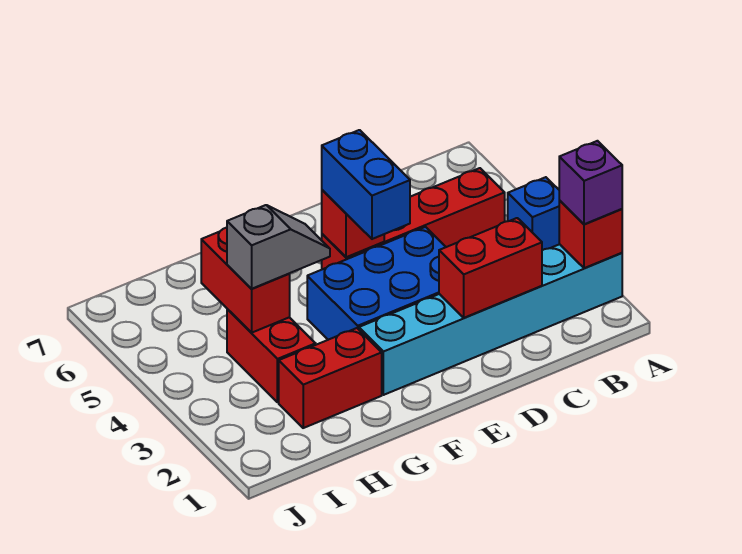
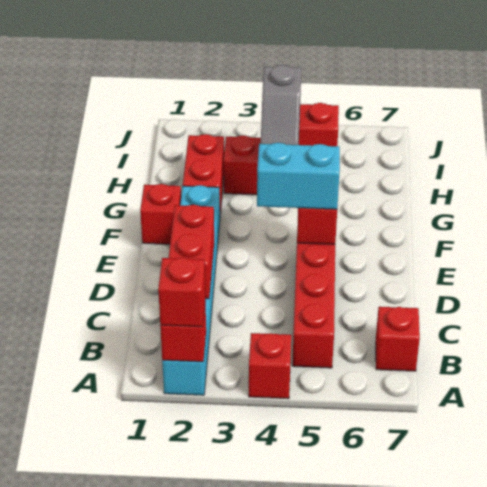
purple brick A2 level 3 -> red brick A2 level 3
blue brick A4 level 1 -> red brick A4 level 1
none -> red brick B7 level 1
blue brick D3:F4 level 1 -> none
blue brick E4:E5 level 3 -> cyan brick E4:E5 level 3
none -> red brick F1 level 1

